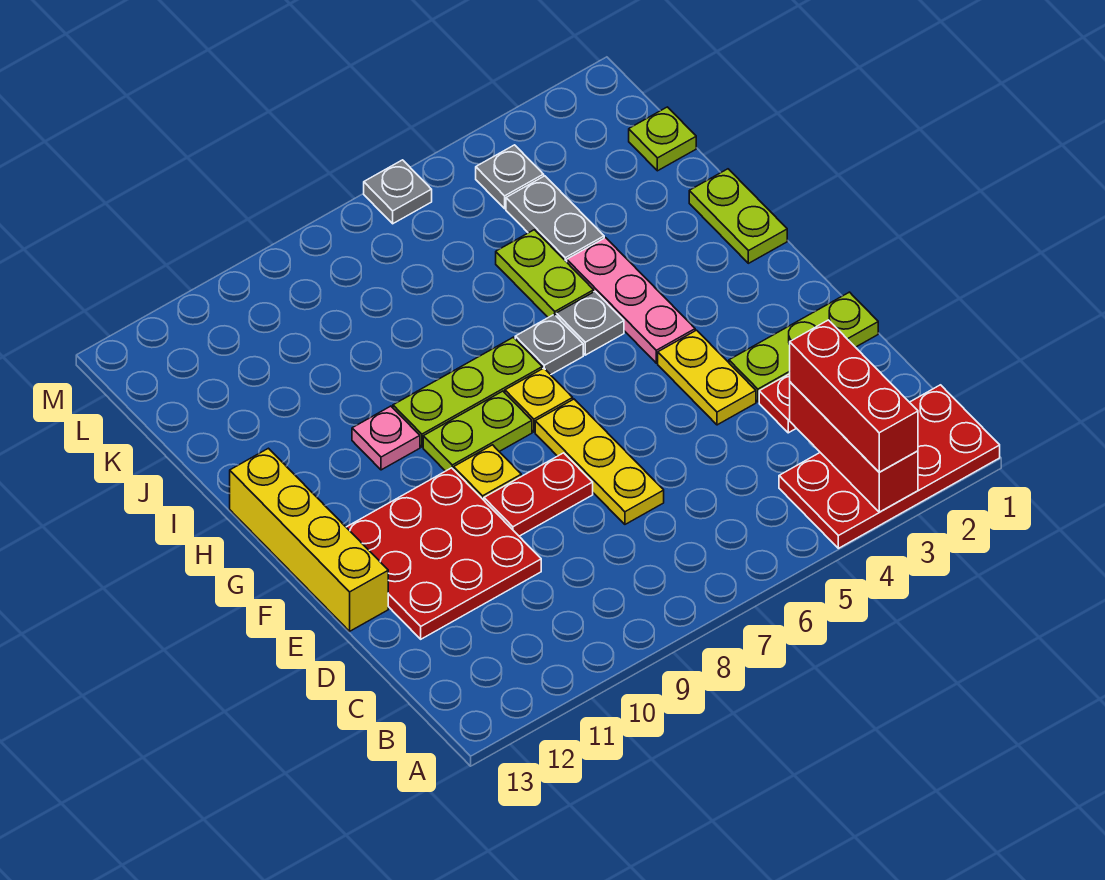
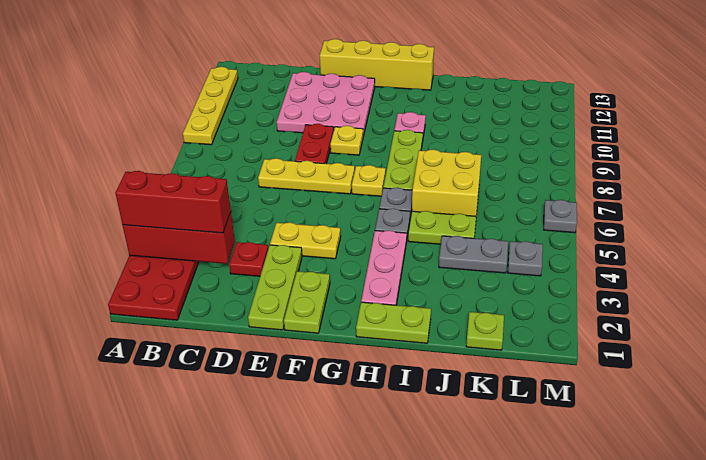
none -> yellow plate A9:A12 level 1
red plate D10:F12 level 1 -> pink plate D10:F12 level 1
pink plate G4:I4 level 1 -> pink plate H2:H4 level 1
lime plate G8:G9 level 1 -> lime plate F1:F2 level 1
none -> yellow brick I6:J7 level 1

